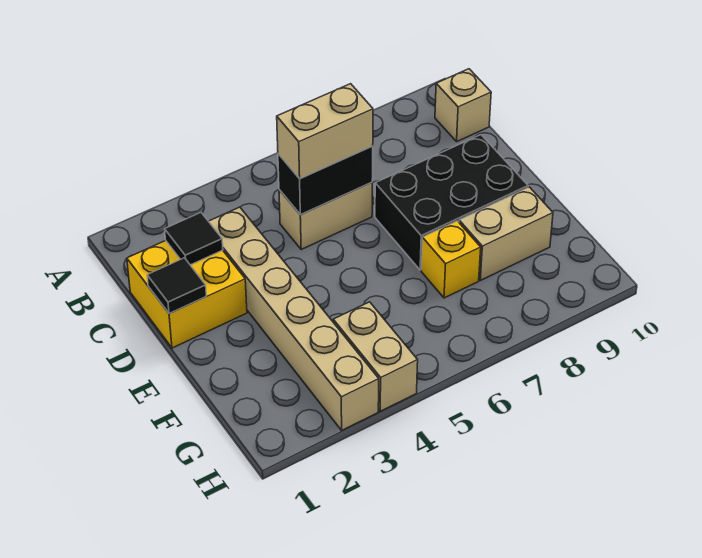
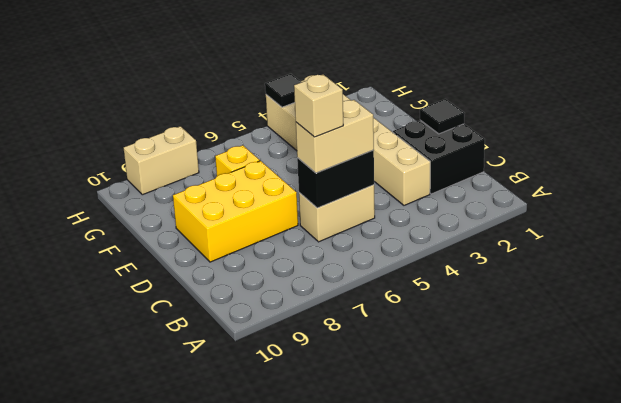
tan brick B10 level 1 -> tan brick C6 level 4
yellow brick C1:D2 level 1 -> black brick C1:D2 level 1
black tile C2 level 2 -> black tile H4 level 2
black brick D7:E9 level 1 -> yellow brick D7:E9 level 1
tan brick F8:F9 level 1 -> tan brick H8:H9 level 1

